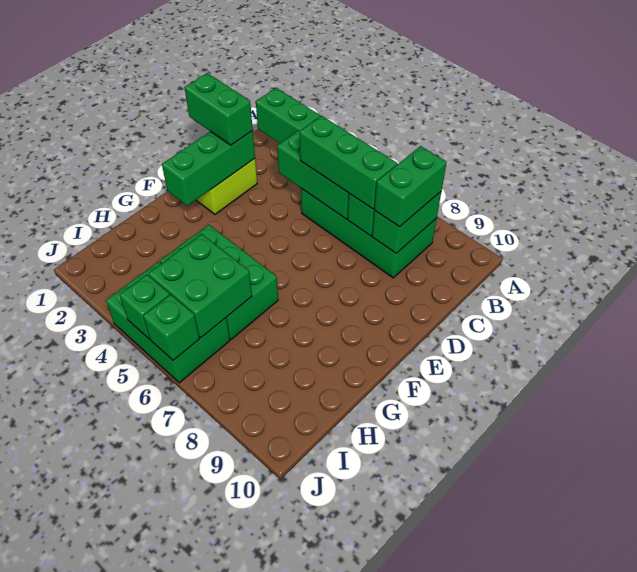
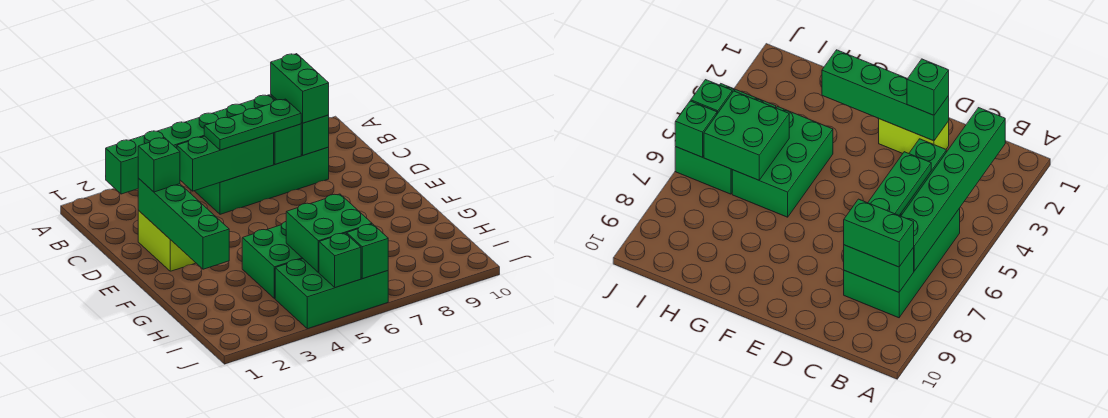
green brick C5:C7 level 3 -> green plate C5:C7 level 3
green brick D1:D2 level 3 -> green brick D2 level 3
green brick D2:F2 level 2 -> green brick D2:G2 level 2

